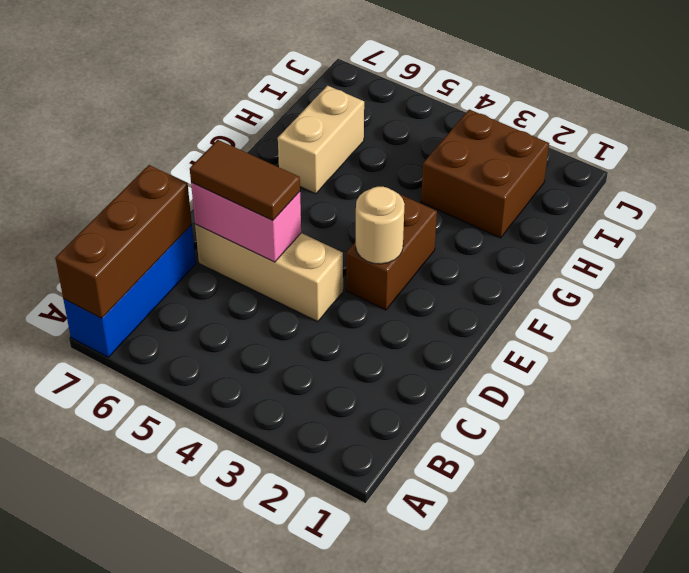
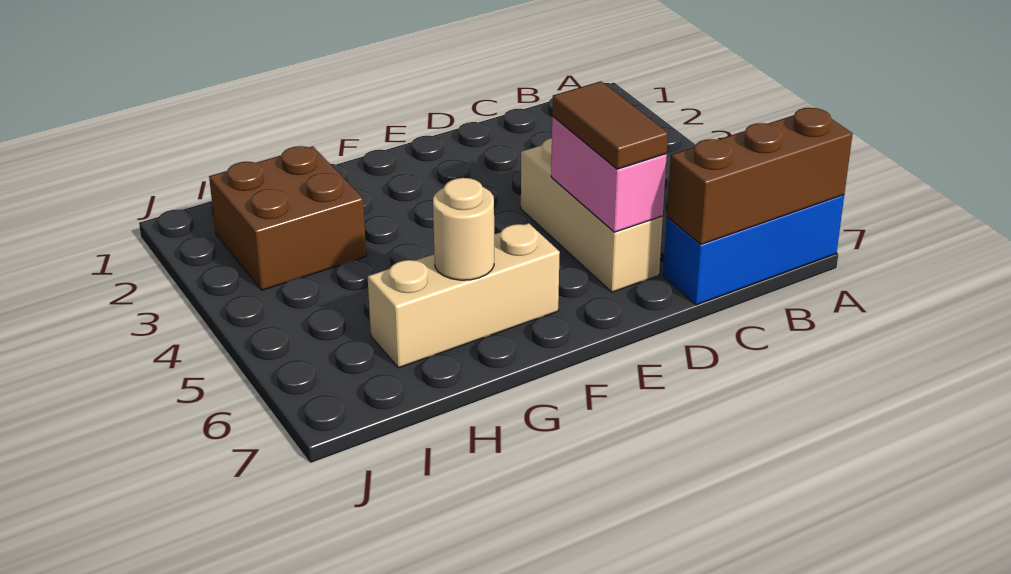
brown brick E3:F3 level 1 -> none
tan round brick E3 level 2 -> tan round brick G6 level 2
tan brick G6:H6 level 1 -> tan brick F6:H6 level 1

